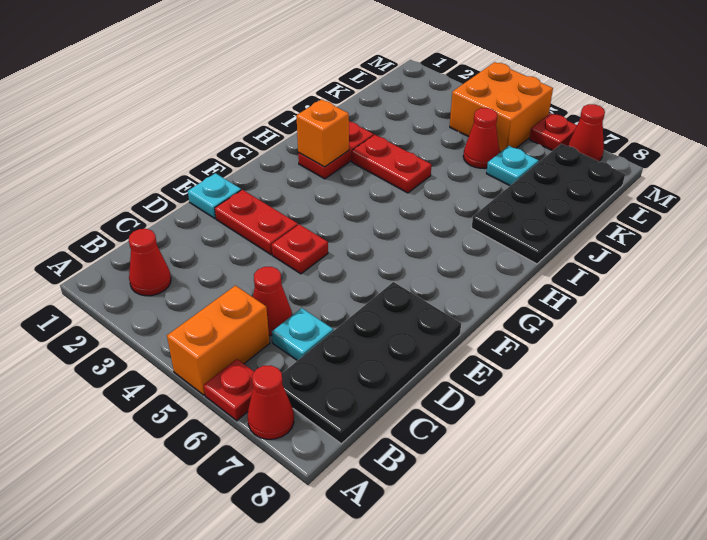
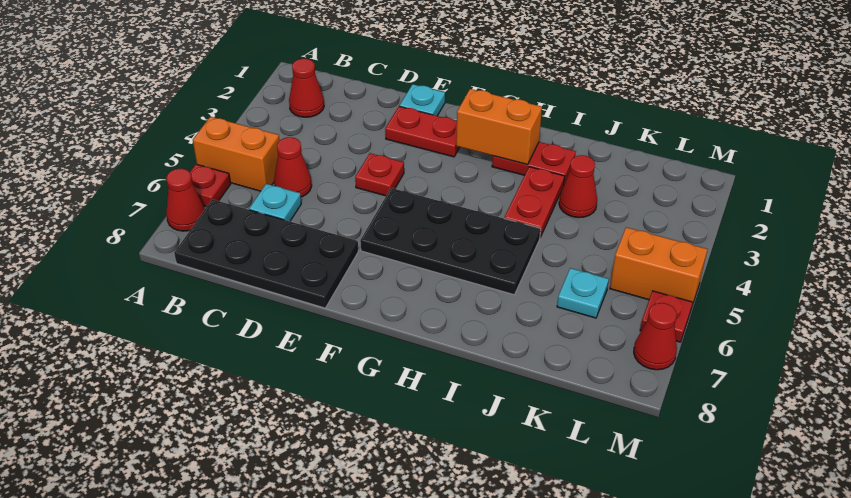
red plate E2:E3 level 1 -> red plate E2:F2 level 1
orange brick H2 level 2 -> orange brick G2:H2 level 2
black plate I7:L8 level 1 -> black plate F5:I6 level 1
red cone K5 level 1 -> red cone J3 level 1
orange brick L4:M5 level 1 -> orange brick L5:M5 level 1

